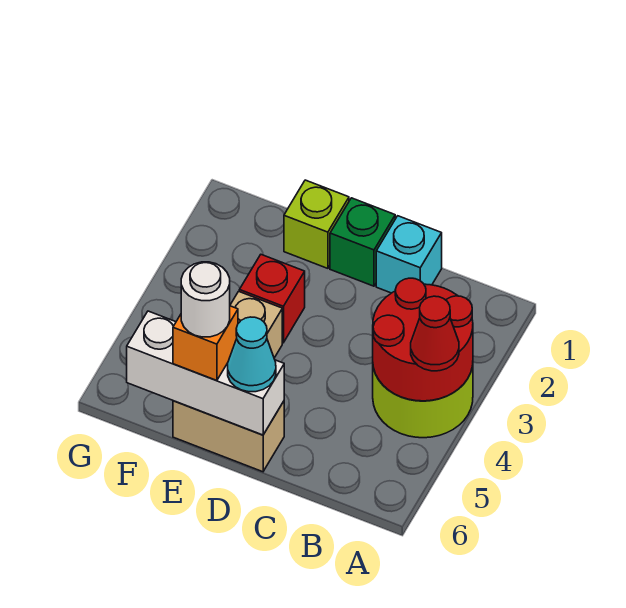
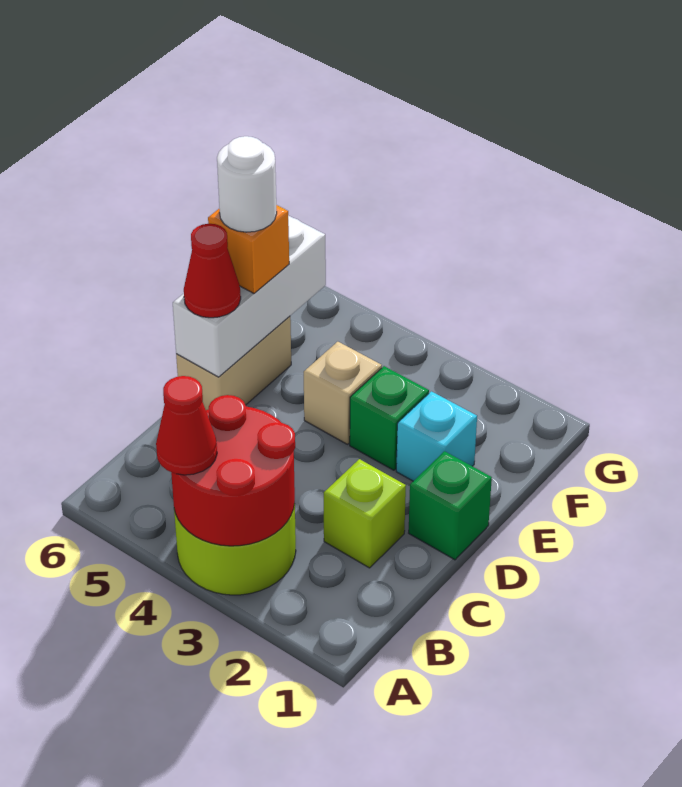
cyan brick C1 level 1 -> cyan brick E2 level 1
cyan cone D6 level 3 -> red cone D6 level 3
lime brick E1 level 1 -> lime brick C2 level 1
red brick E3 level 1 -> green brick E3 level 1

